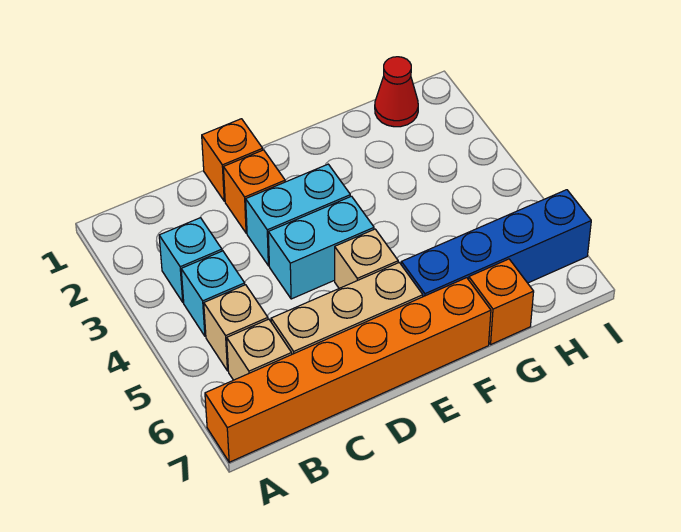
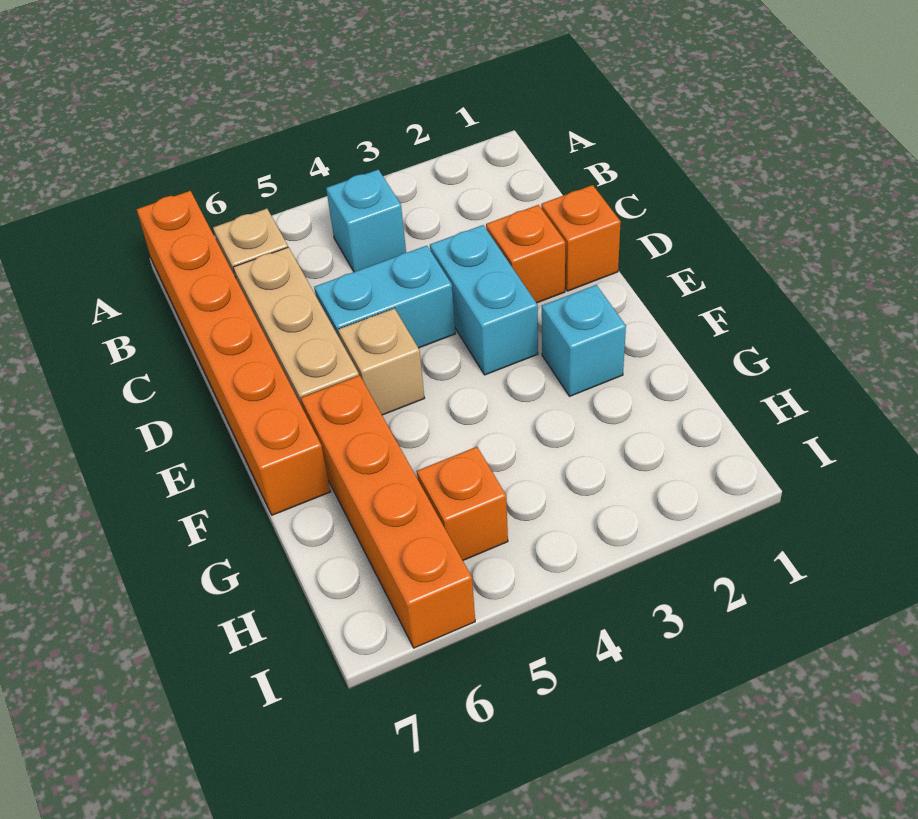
cyan brick B3 level 1 -> cyan brick F2 level 1
tan brick B5 level 1 -> none
cyan brick D4:E4 level 1 -> cyan brick D4:D5 level 1
blue brick F6:I6 level 1 -> orange brick F6:I6 level 1
orange brick G7 level 1 -> orange brick H5 level 1
red cone H1 level 1 -> none

